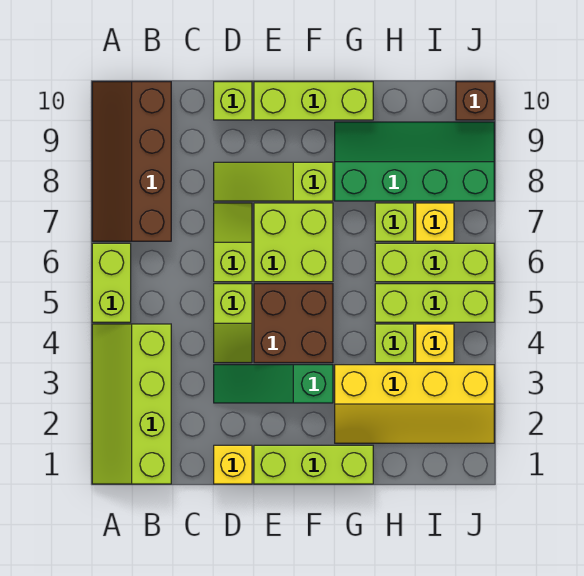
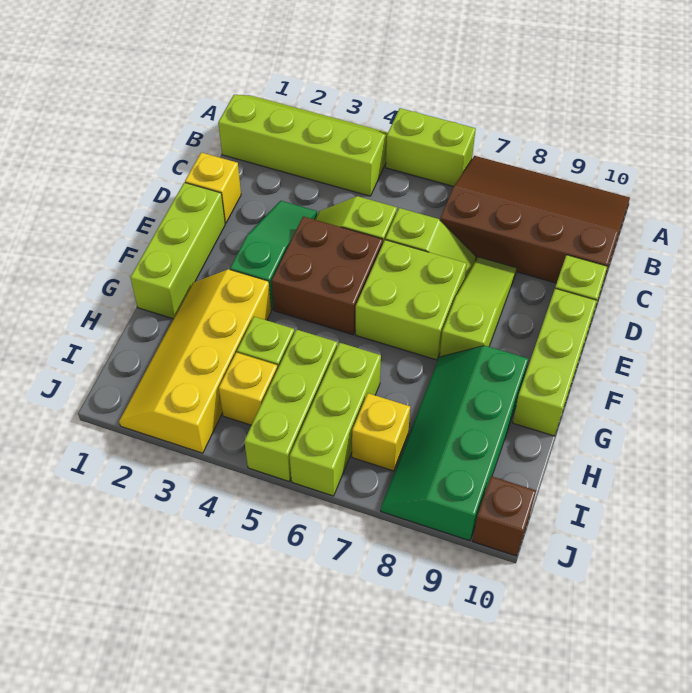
brown slope A7:B10 level 1 top B -> brown slope A7:C10 level 1 top C
green slope G8:J9 level 1 top 8 -> green slope G8:J9 level 1 top 9
lime brick H7 level 1 -> none

